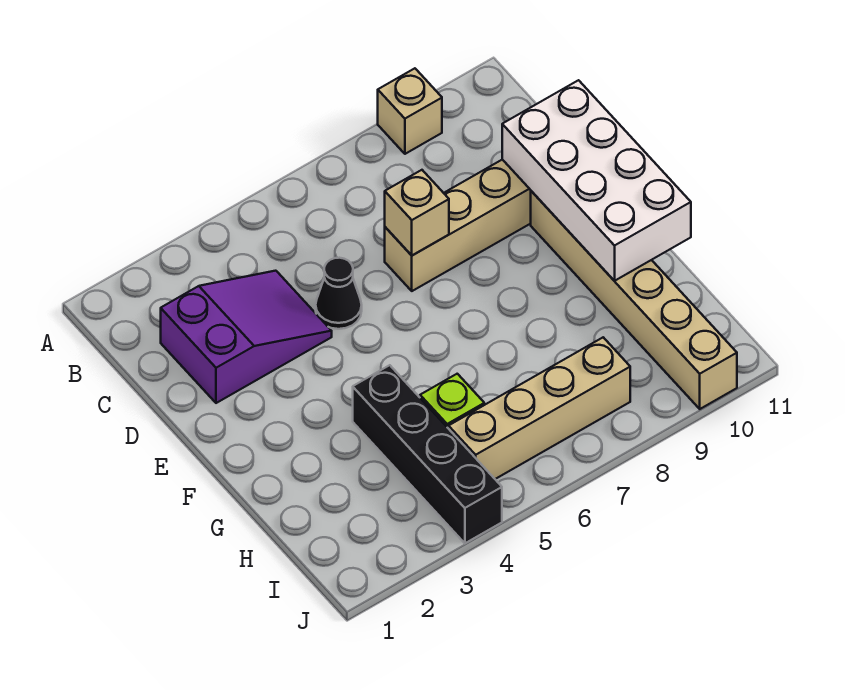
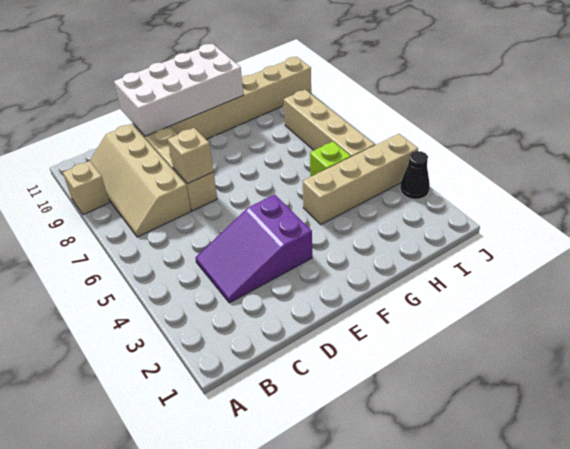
none -> tan slope B7:C10 level 1 top C
purple slope C2:D4 level 1 top 2 -> purple slope C3:E4 level 1 top E
black cone D5 level 1 -> black cone J3 level 1
black brick G4:J4 level 1 -> tan brick G4:J4 level 1

